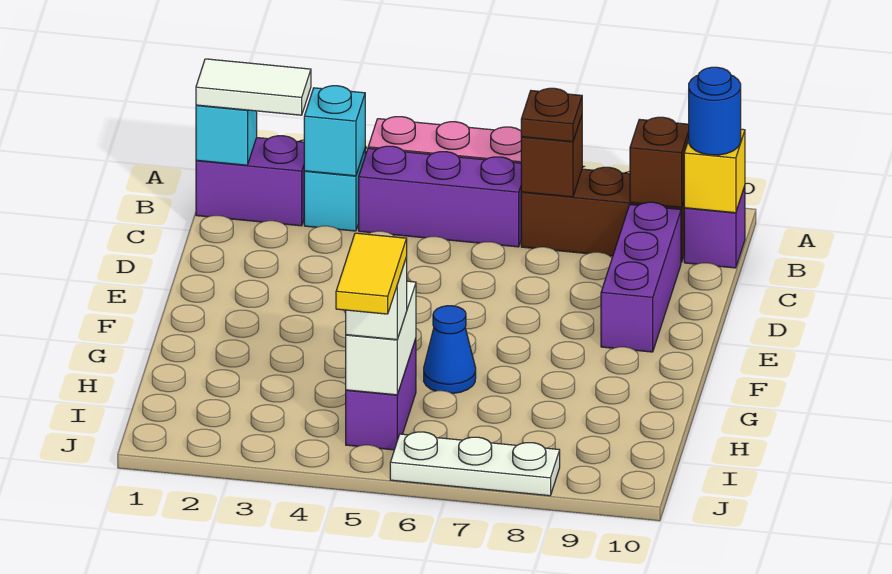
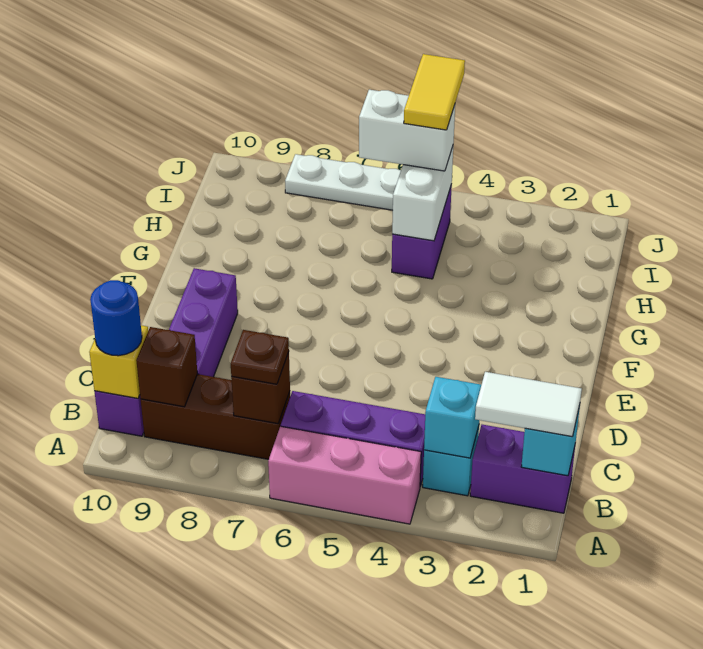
blue cone G6 level 1 -> none
white brick I5 level 3 -> white brick I5:I6 level 3

